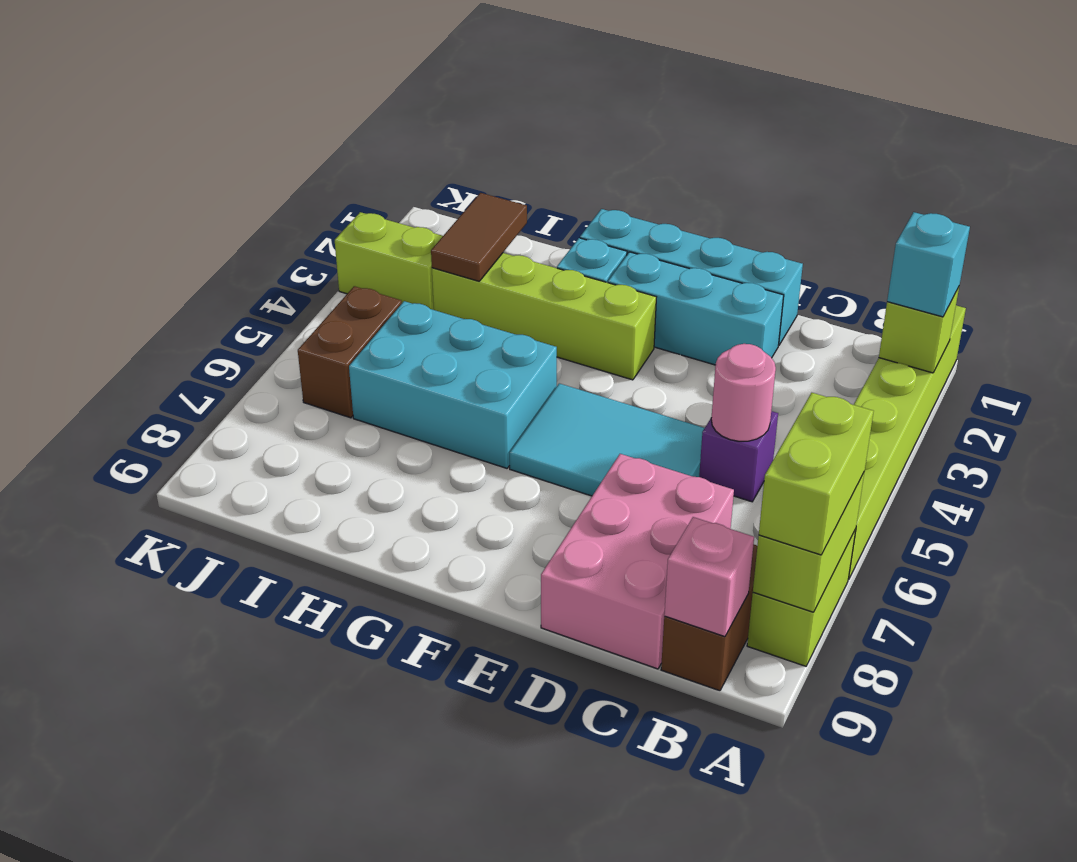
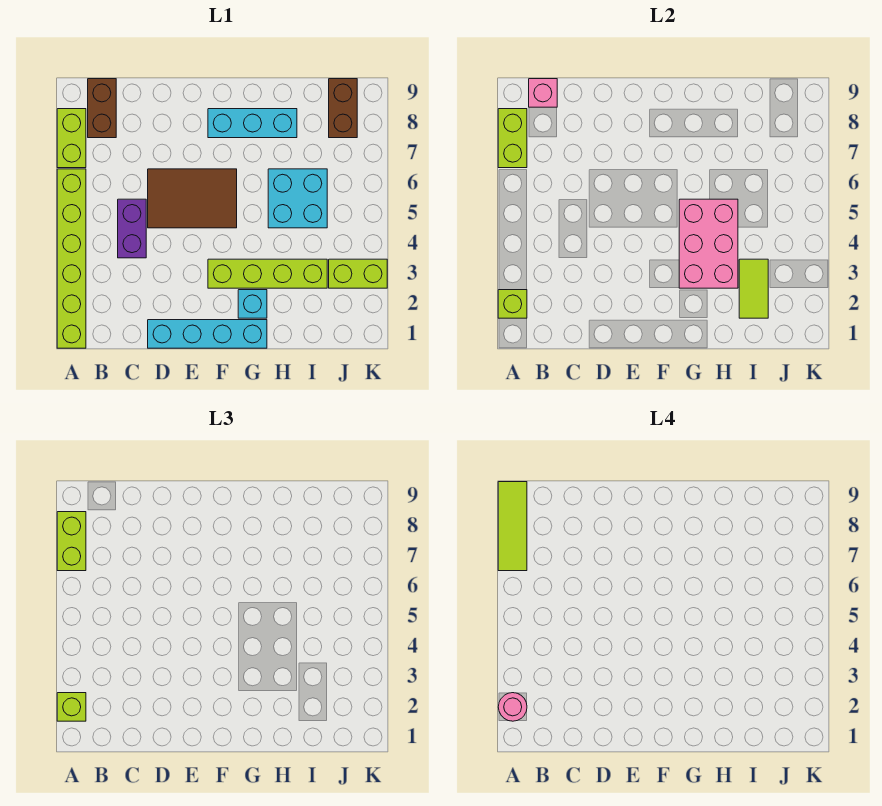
cyan brick A2 level 3 -> lime brick A2 level 3
none -> lime tile A7:A9 level 4
purple brick C5 level 1 -> purple brick C4:C5 level 1
pink round brick C5 level 2 -> pink round brick A2 level 4
pink brick C7:D9 level 1 -> pink brick G3:H5 level 2
cyan brick D2:F2 level 1 -> cyan brick F8:H8 level 1
cyan tile D5:F6 level 1 -> brown tile D5:F6 level 1
cyan brick G5:I6 level 1 -> cyan brick H5:I6 level 1
brown tile I2:I3 level 2 -> lime tile I2:I3 level 2
brown brick J5:J6 level 1 -> brown brick J8:J9 level 1

